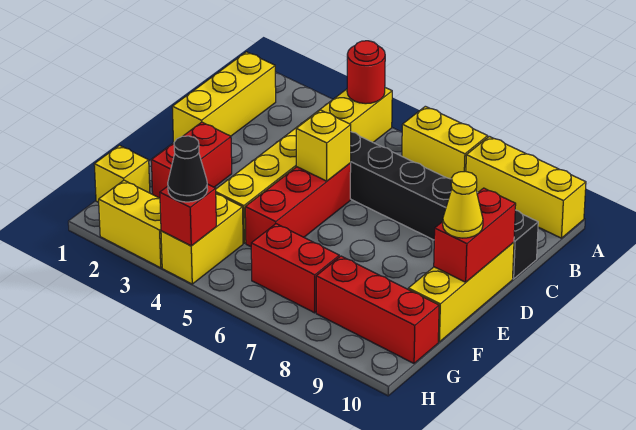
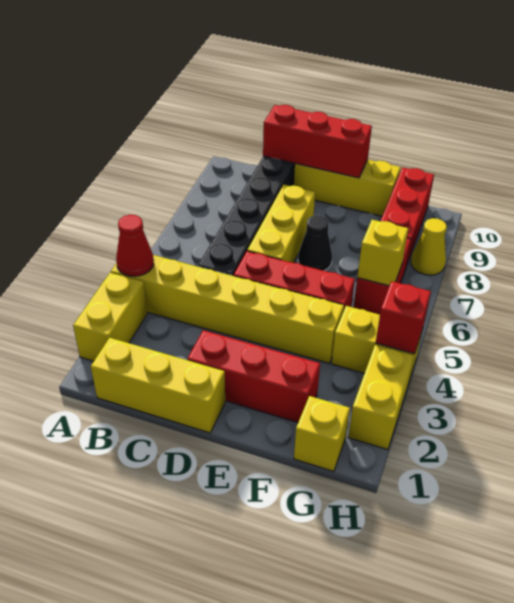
red round brick A4 level 2 -> red cone A4 level 2
yellow brick A6:A7 level 1 -> yellow brick A2:A3 level 1
yellow brick A8:A10 level 1 -> yellow brick D6:D8 level 1
yellow brick D5 level 2 -> yellow brick G6 level 2
red brick D10:E10 level 2 -> red brick C10:E10 level 2
red brick E2:F2 level 1 -> red brick D2:F2 level 1
yellow cone E10 level 3 -> yellow cone H8 level 1
black cone H4 level 3 -> black cone E7 level 1

